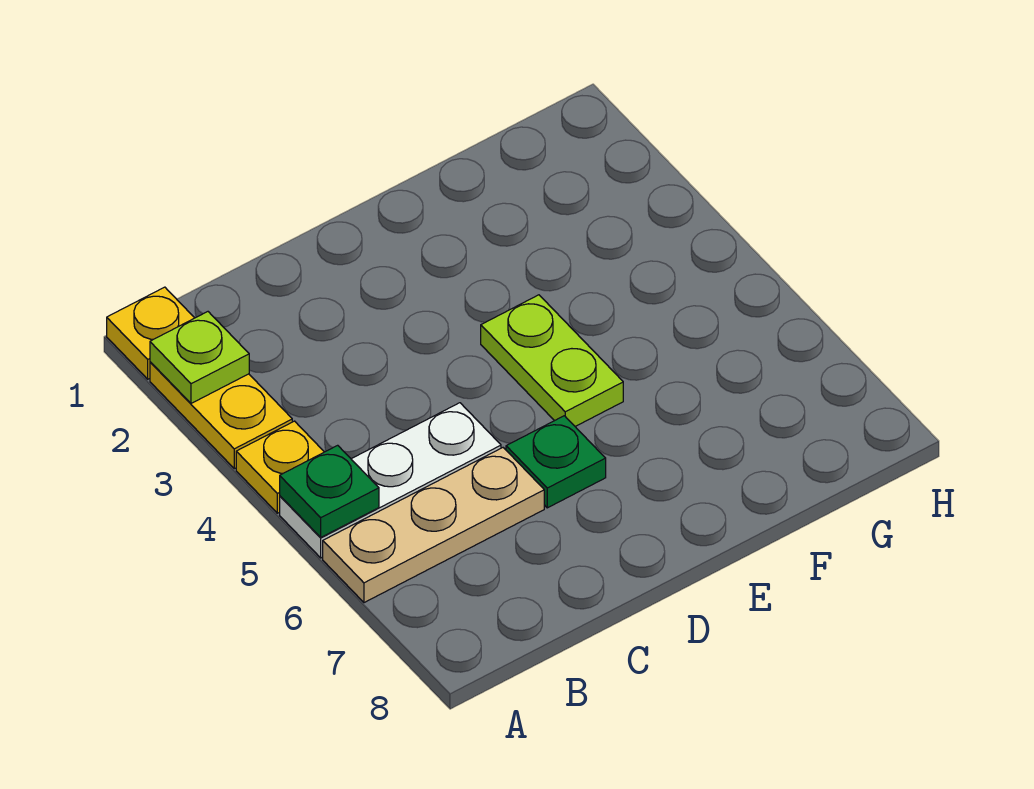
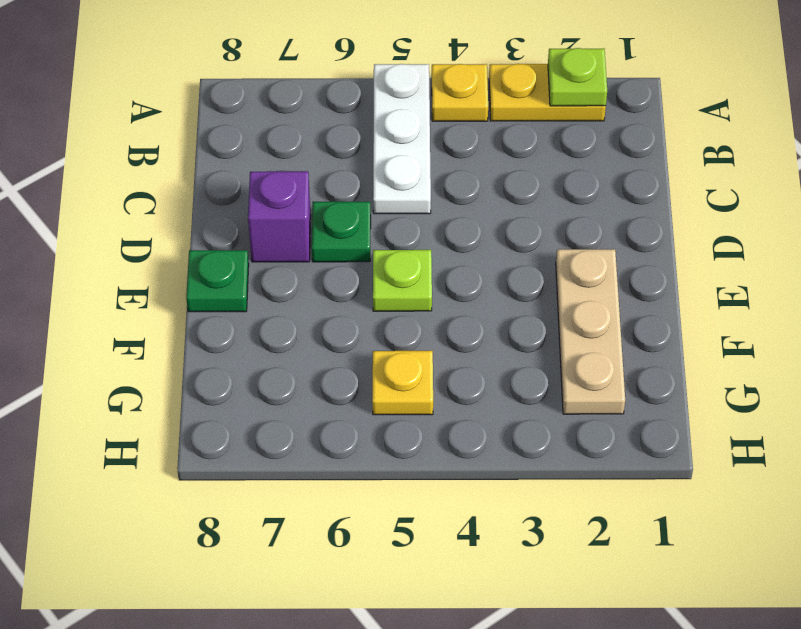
yellow plate A1 level 1 -> yellow plate G5 level 1
green plate A5 level 2 -> green plate E8 level 1
tan plate A6:C6 level 1 -> tan plate E2:G2 level 1
none -> purple brick D7 level 1
lime plate E4:E5 level 1 -> lime plate E5 level 1

